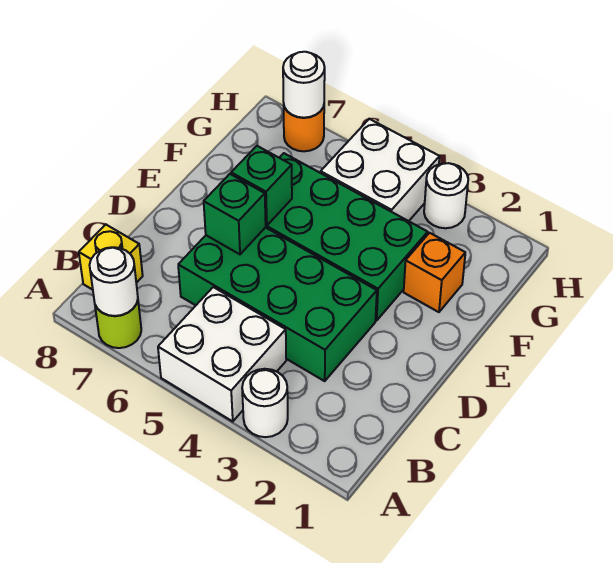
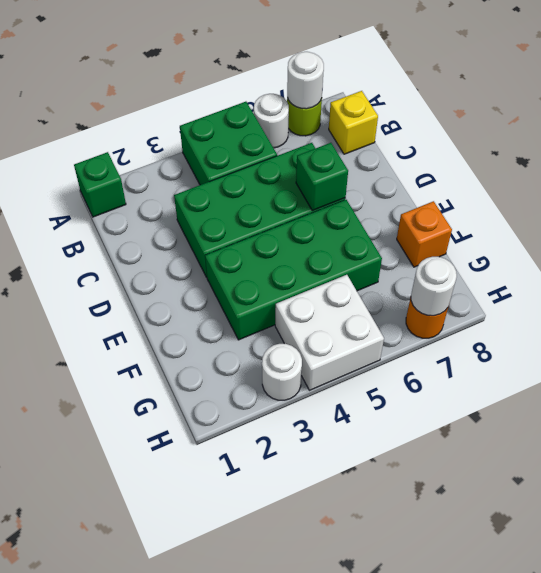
white round brick A3 level 1 -> white round brick A6 level 1
white brick A4:B5 level 1 -> green brick A4:B5 level 1
green brick E6 level 2 -> green brick A1 level 1
orange brick F2 level 1 -> orange brick F8 level 1

